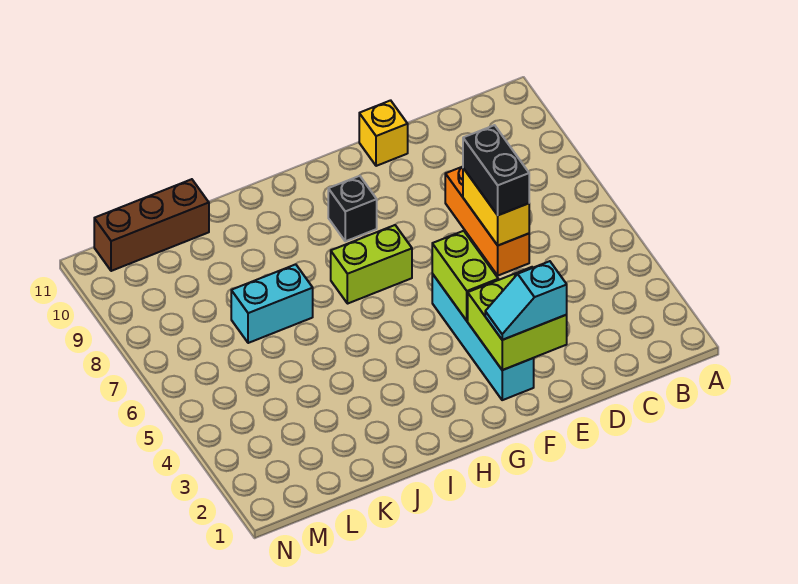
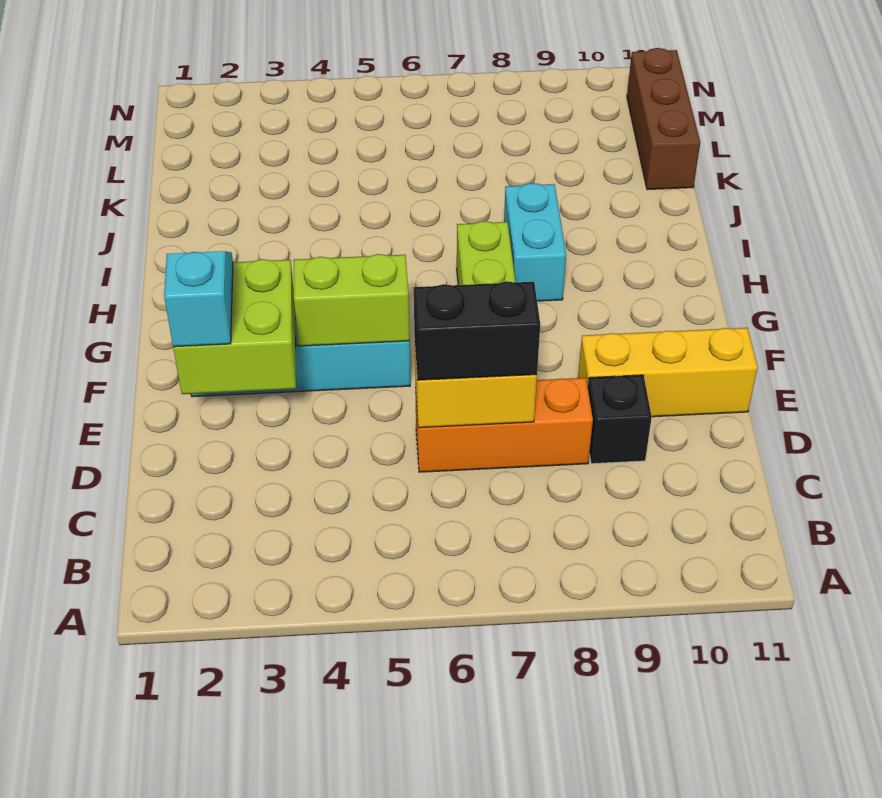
yellow brick E11 level 1 -> yellow brick E9:E11 level 1
black brick G9 level 1 -> black brick D9 level 1
cyan brick J7:K7 level 1 -> cyan brick H8:I8 level 1

